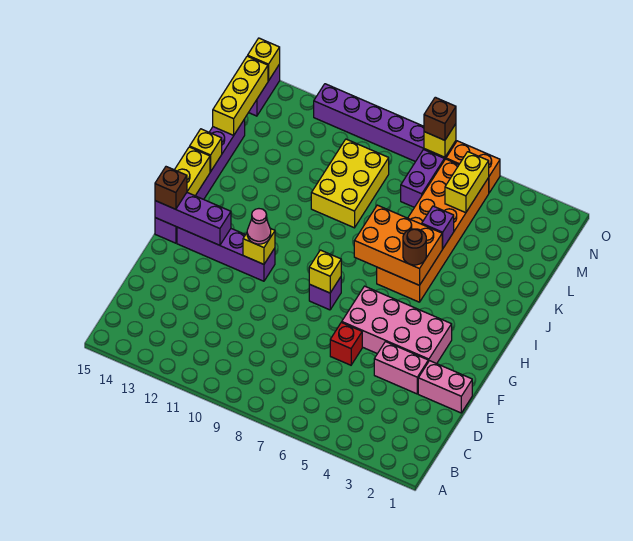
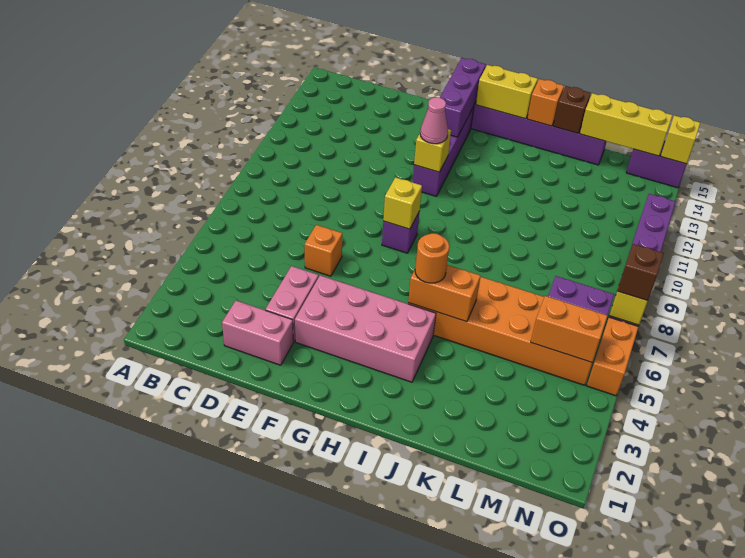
pink brick E1:E2 level 1 -> pink brick D2:E2 level 1
red brick E6 level 1 -> orange brick E6 level 1
pink brick F3:G6 level 1 -> pink brick F3:I4 level 1
brown brick G15 level 3 -> brown brick K15 level 2
orange brick I5:J7 level 2 -> orange brick I5:J5 level 2
brown round brick I5 level 3 -> orange round brick I5 level 3
yellow brick J15 level 2 -> orange brick J15 level 2
purple brick K5 level 2 -> none
yellow brick K9:M10 level 1 -> none
yellow brick M5:N5 level 2 -> orange brick M5:N5 level 2

